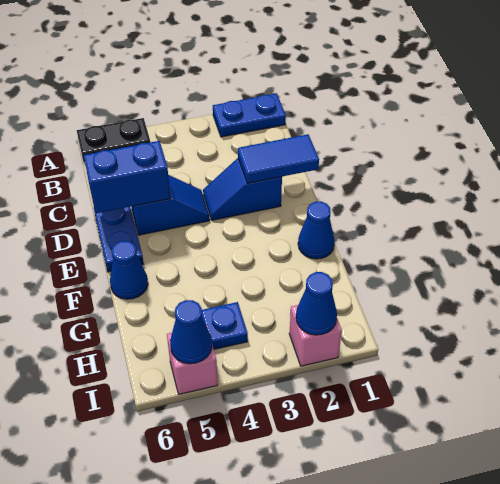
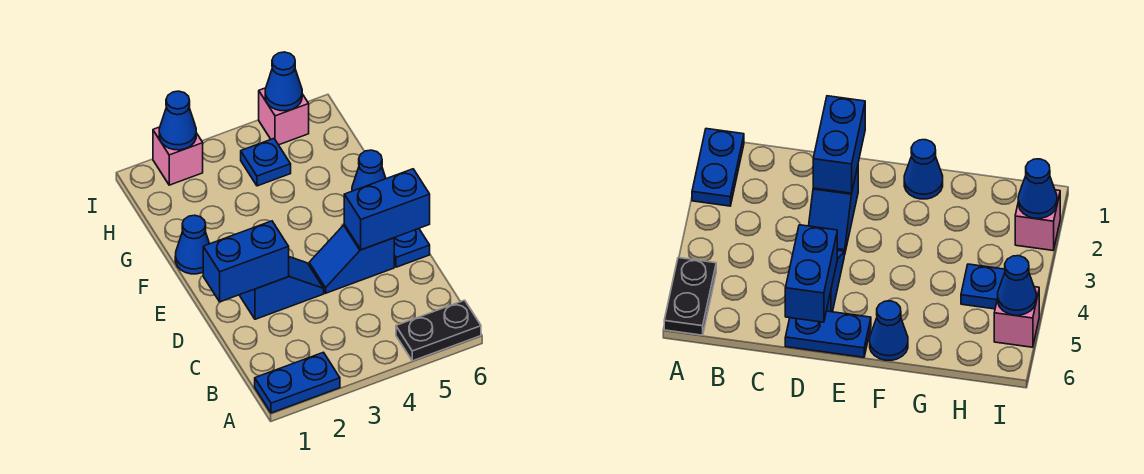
blue tile D1:D2 level 2 -> blue brick D1:D2 level 2

